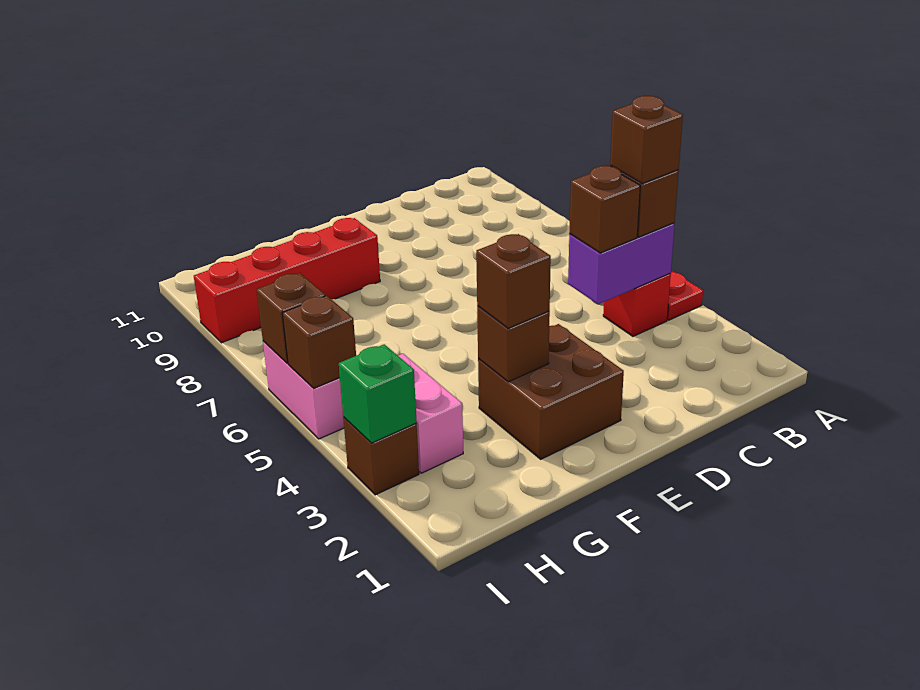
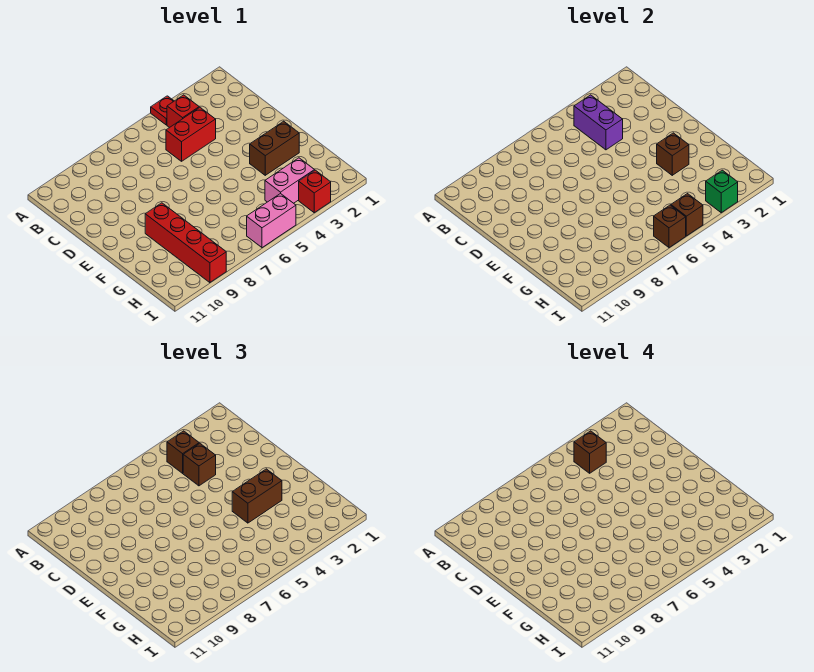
none -> red brick C4:C5 level 1
brown brick E2:F3 level 1 -> brown brick F2:F3 level 1
brown brick F3 level 3 -> brown brick F3:F4 level 3
brown brick I3 level 1 -> red brick I3 level 1

